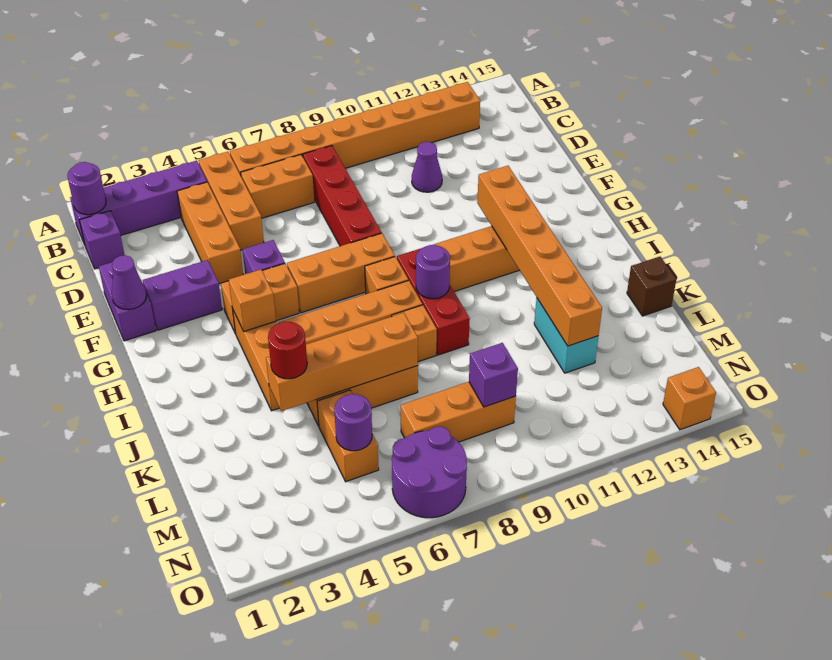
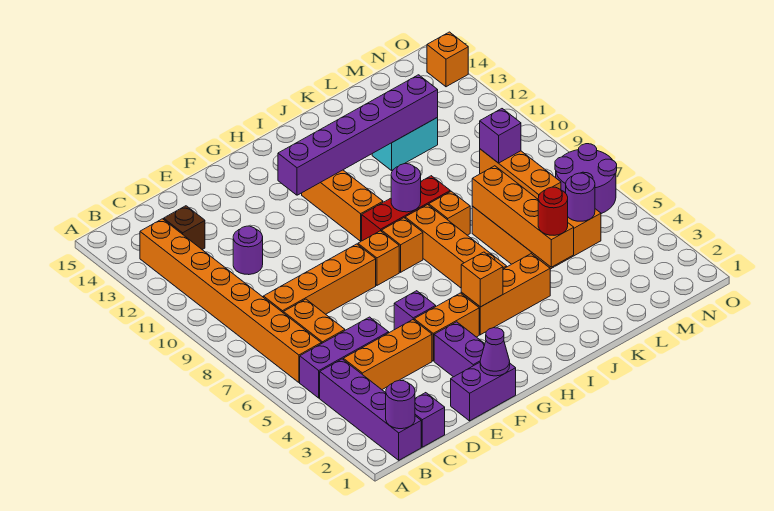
orange brick B5:D5 level 1 -> purple brick B5:D5 level 1
red brick C8:F8 level 1 -> orange brick C8:F8 level 1
purple cone D11 level 1 -> purple round brick D11 level 1
orange brick G4:G5 level 1 -> orange brick F4:G4 level 1
orange brick G6:G8 level 1 -> orange brick G8 level 1
orange brick G12:L12 level 2 -> purple brick G12:L12 level 2
brown brick K15 level 1 -> brown brick C13 level 1

